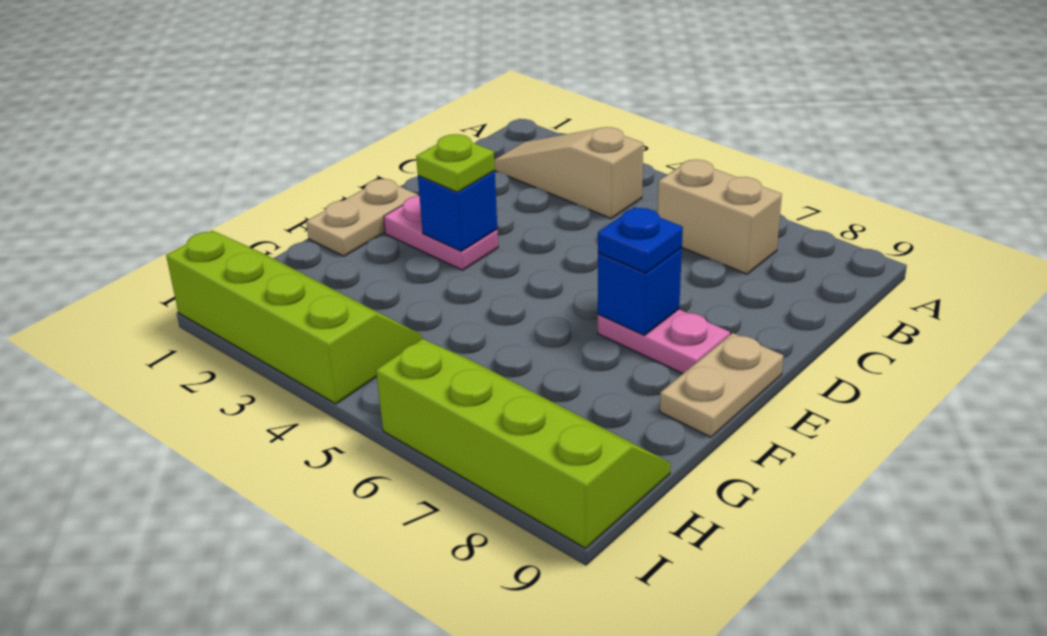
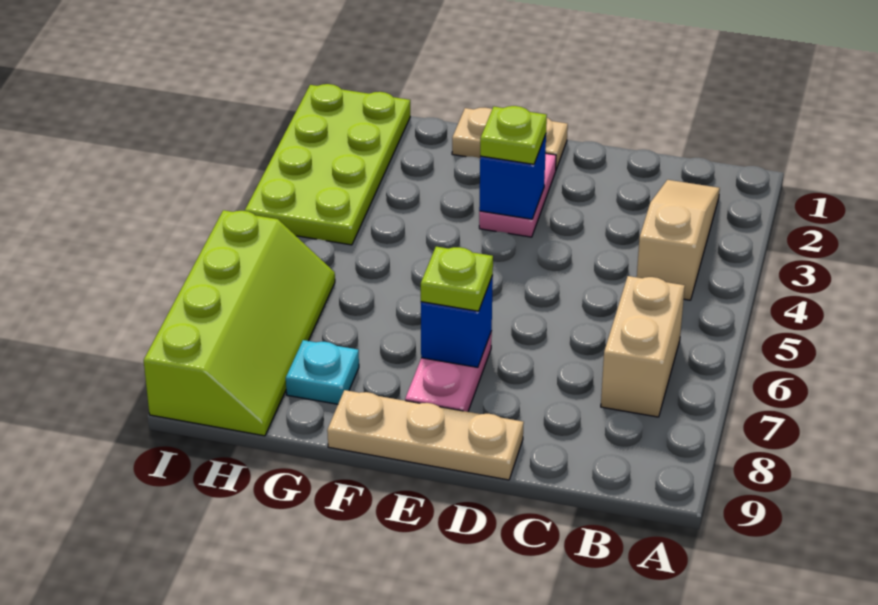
blue plate E7 level 3 -> lime plate E7 level 3
tan plate E9:F9 level 1 -> tan plate D9:F9 level 1
none -> cyan plate G8 level 1
lime slope H1:I4 level 1 top I -> lime plate H1:I4 level 1

